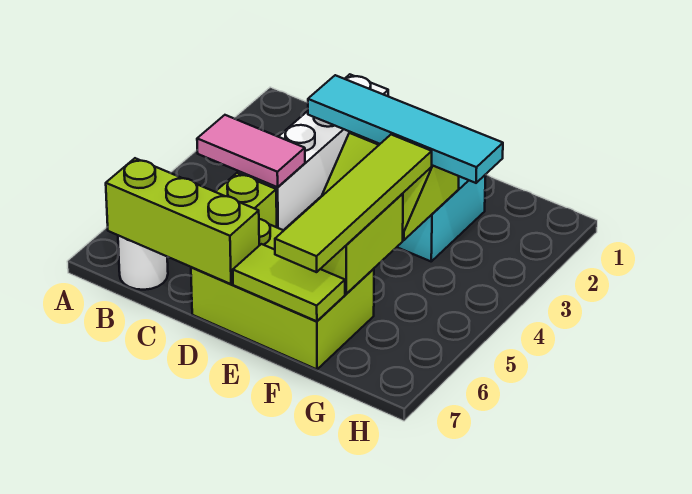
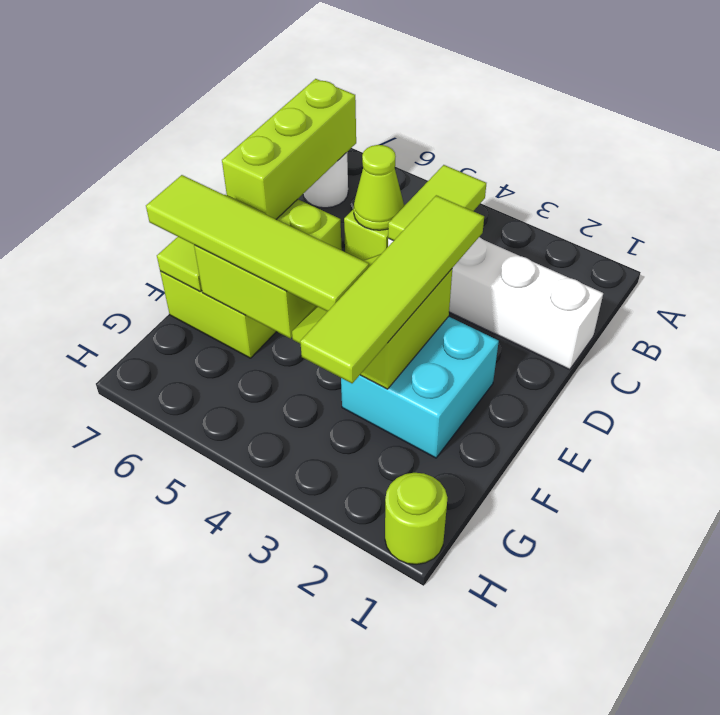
pink tile B4:C4 level 2 -> lime tile B4:C4 level 2
none -> lime cone C5 level 2
cyan tile D3:G3 level 3 -> lime tile D3:G3 level 3
none -> lime round brick H1 level 1

